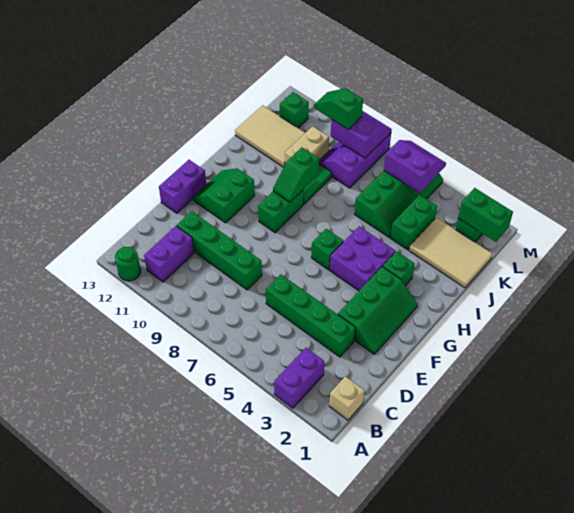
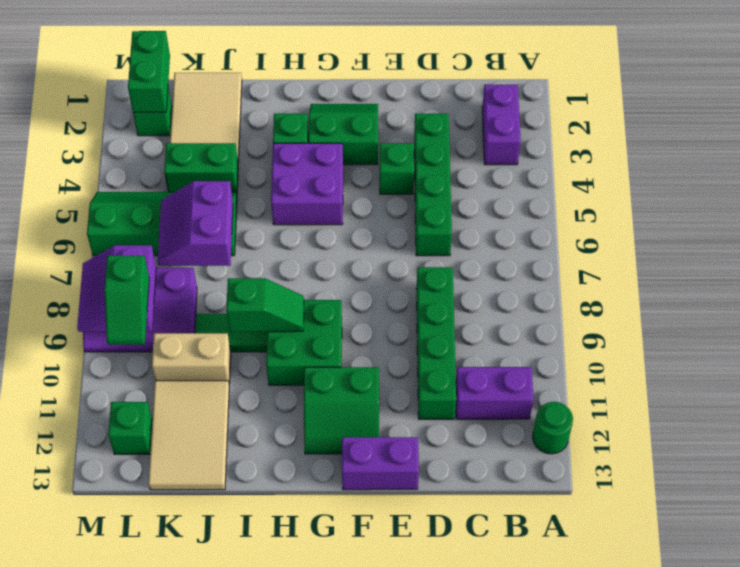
purple brick A3:B3 level 1 -> purple brick B2:B3 level 1
tan brick B1 level 1 -> none
green slope E2:G3 level 1 top 3 -> green slope F2:G3 level 1 top 3
green brick G6 level 1 -> green brick E4 level 1
green brick G9:H9 level 1 -> green brick G9:H10 level 1
purple slope L5:M6 level 2 top L -> purple slope J6:K7 level 2 top J

